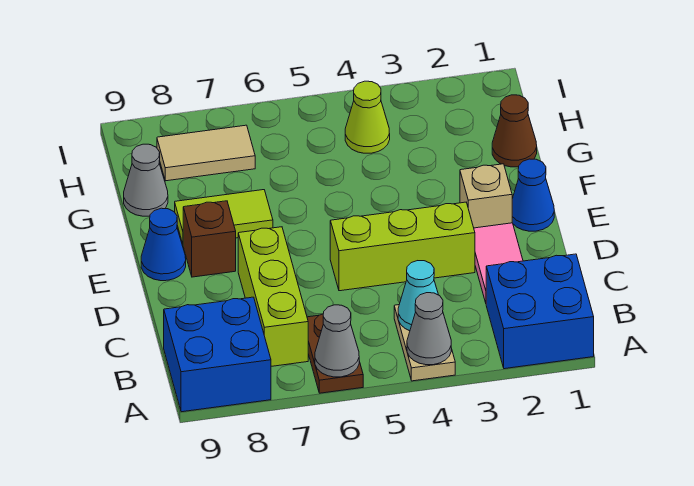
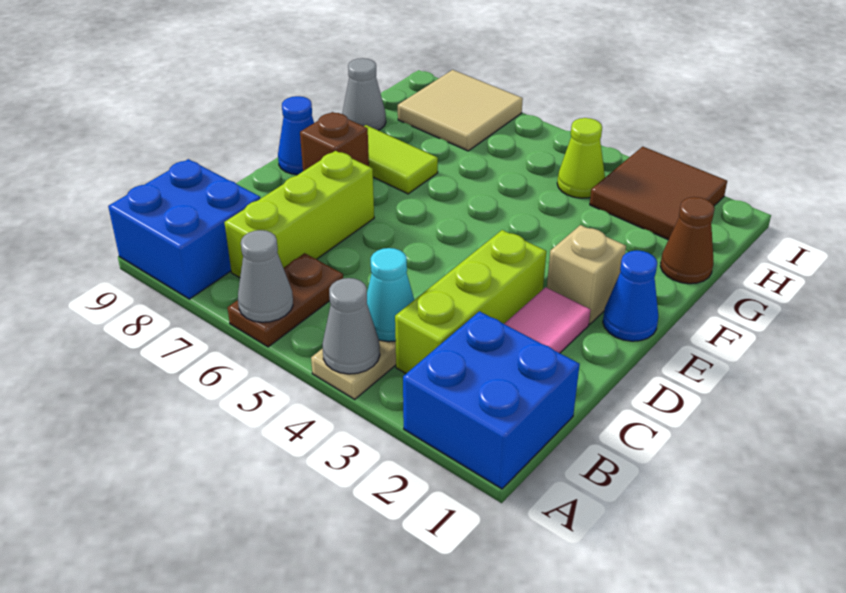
lime brick D3:D5 level 1 -> lime brick B3:D3 level 1
none -> brown tile H2:I3 level 1
tan tile H7:H8 level 1 -> tan tile H7:I8 level 1

